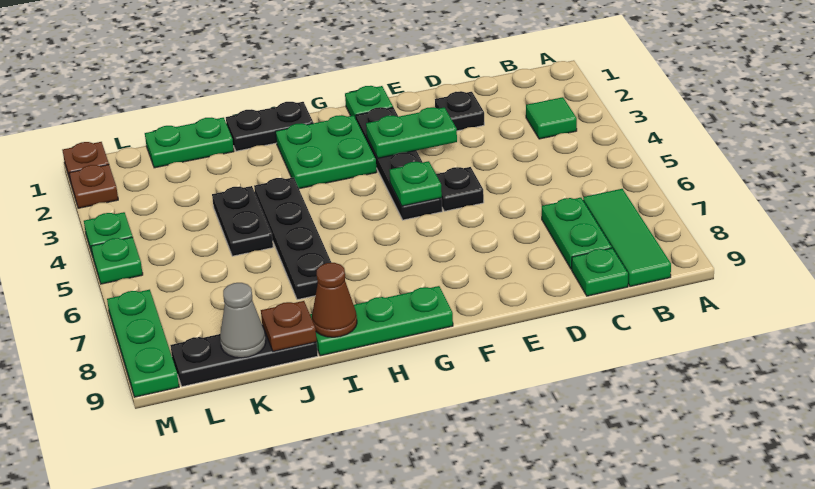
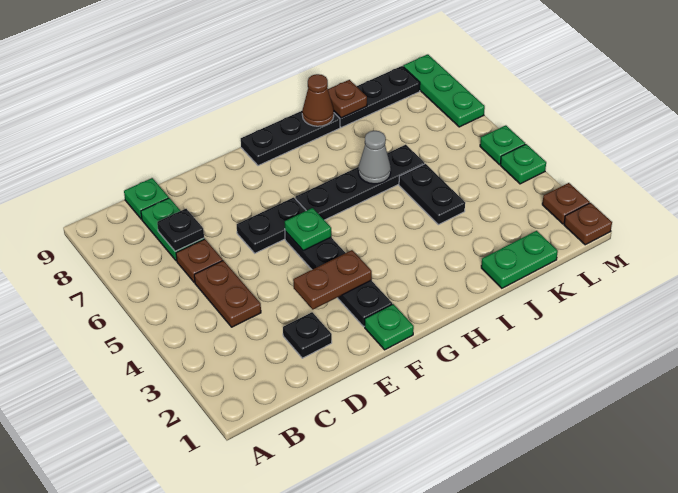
green tile B3 level 1 -> none
green tile B7:B9 level 1 -> none
none -> brown plate C4:C5 level 1
none -> brown plate C6 level 1
green plate E3:F3 level 2 -> brown plate E3:F3 level 2
black plate E5 level 1 -> black plate C7 level 2
green plate G2:H3 level 1 -> none
green plate G9:I9 level 1 -> black plate G9:I9 level 1
black plate H1:I1 level 1 -> black plate E6:F6 level 1
black plate I4:I7 level 1 -> black plate G6:J6 level 1
grey cone K9 level 2 -> grey cone I6 level 2

